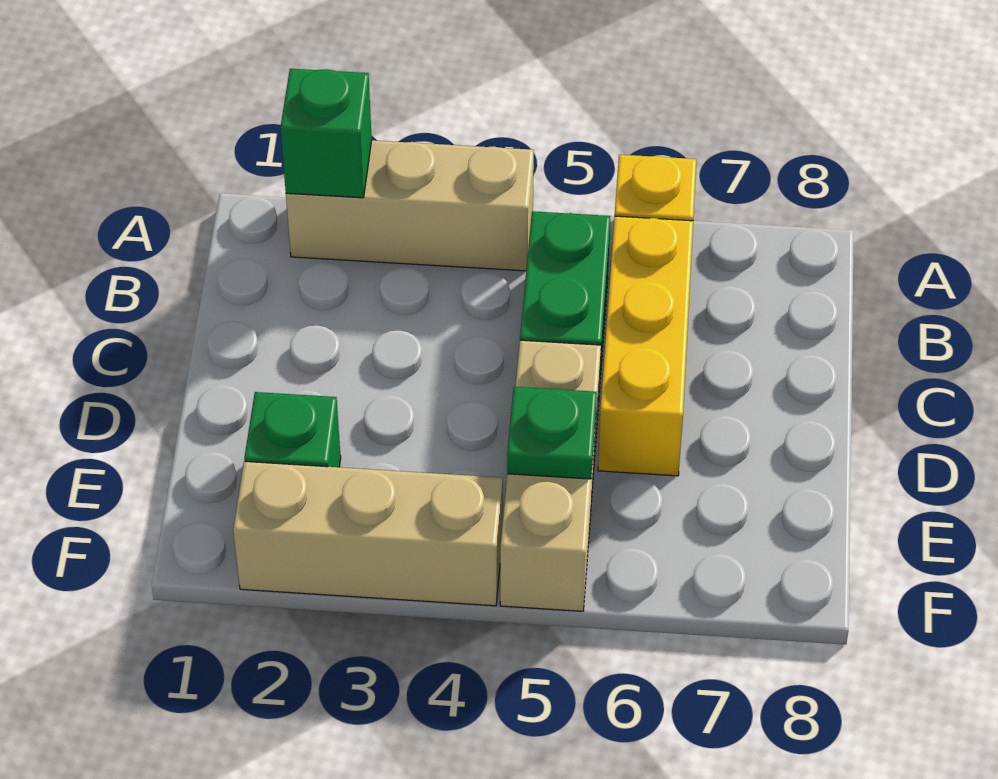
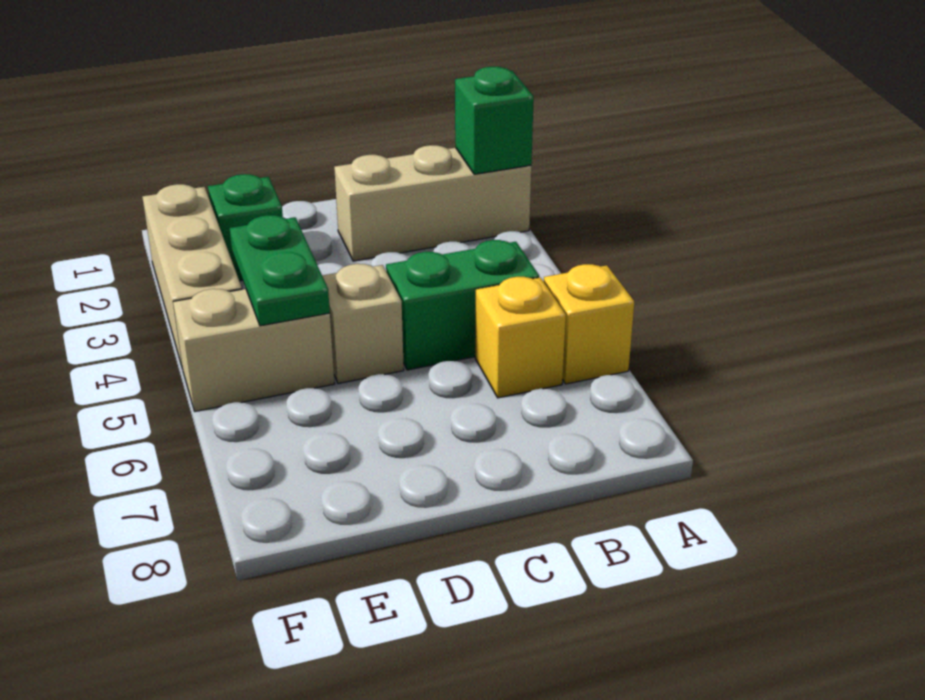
tan brick A2:A4 level 1 -> tan brick A2:C2 level 1
yellow brick B6:D6 level 1 -> yellow brick B6 level 1
green plate E5 level 2 -> green plate E4:E5 level 2

